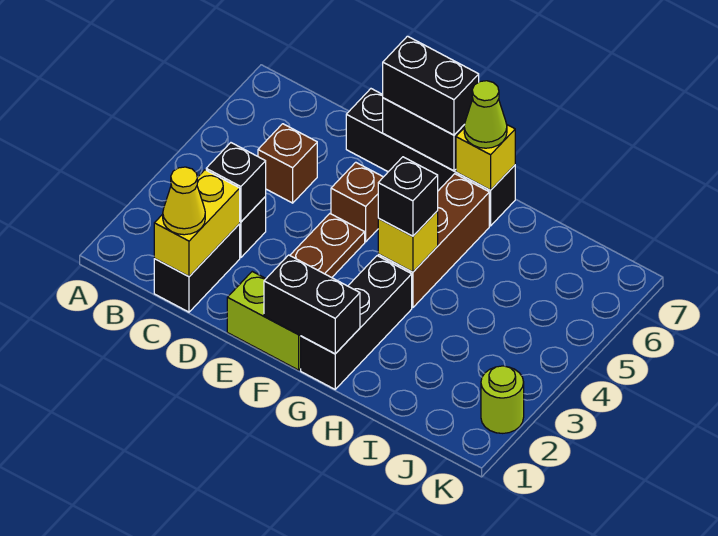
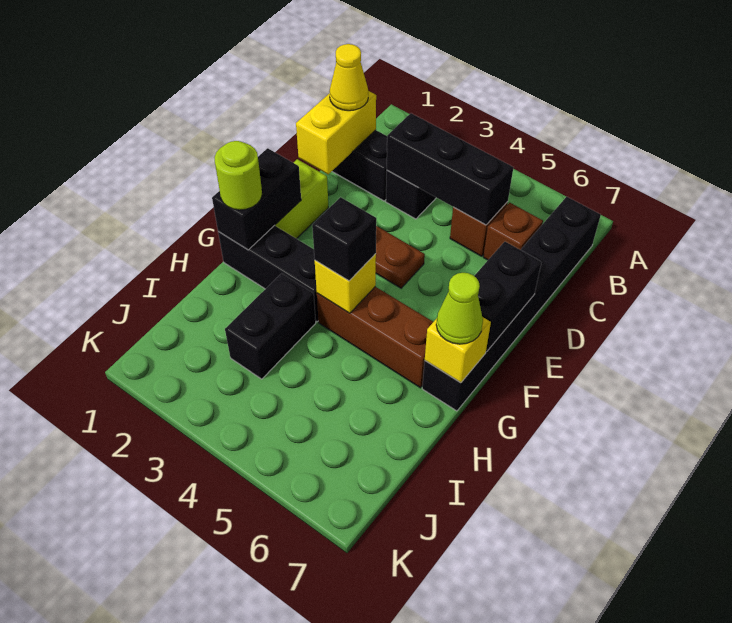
yellow brick C1:C2 level 2 -> yellow brick C1:D1 level 2
black brick C3 level 2 -> black brick C3:C5 level 2
black brick D7:G7 level 1 -> black brick B7:G7 level 1
brown brick E5 level 1 -> brown brick C6 level 1
black brick E7:F7 level 3 -> black brick H3:I3 level 1
lime round brick K2 level 1 -> lime round brick G1 level 3

